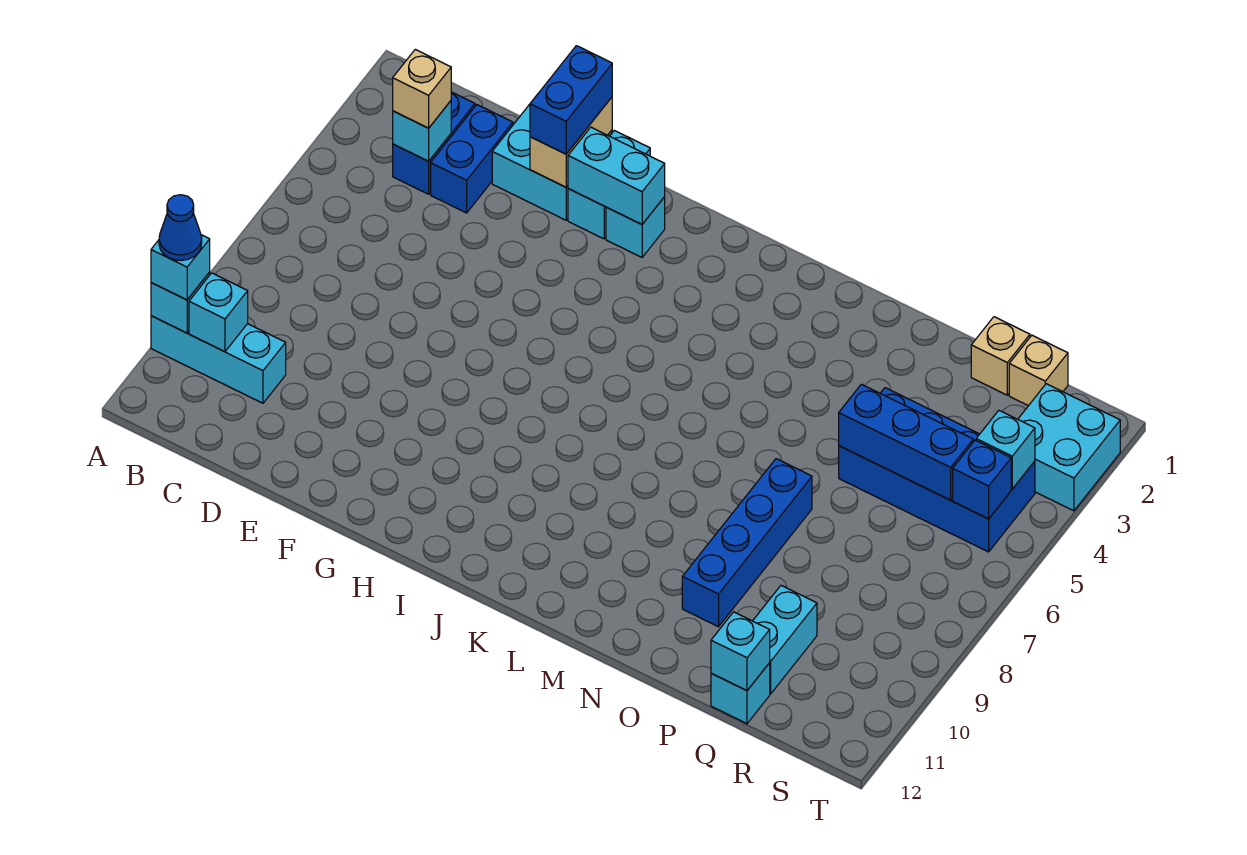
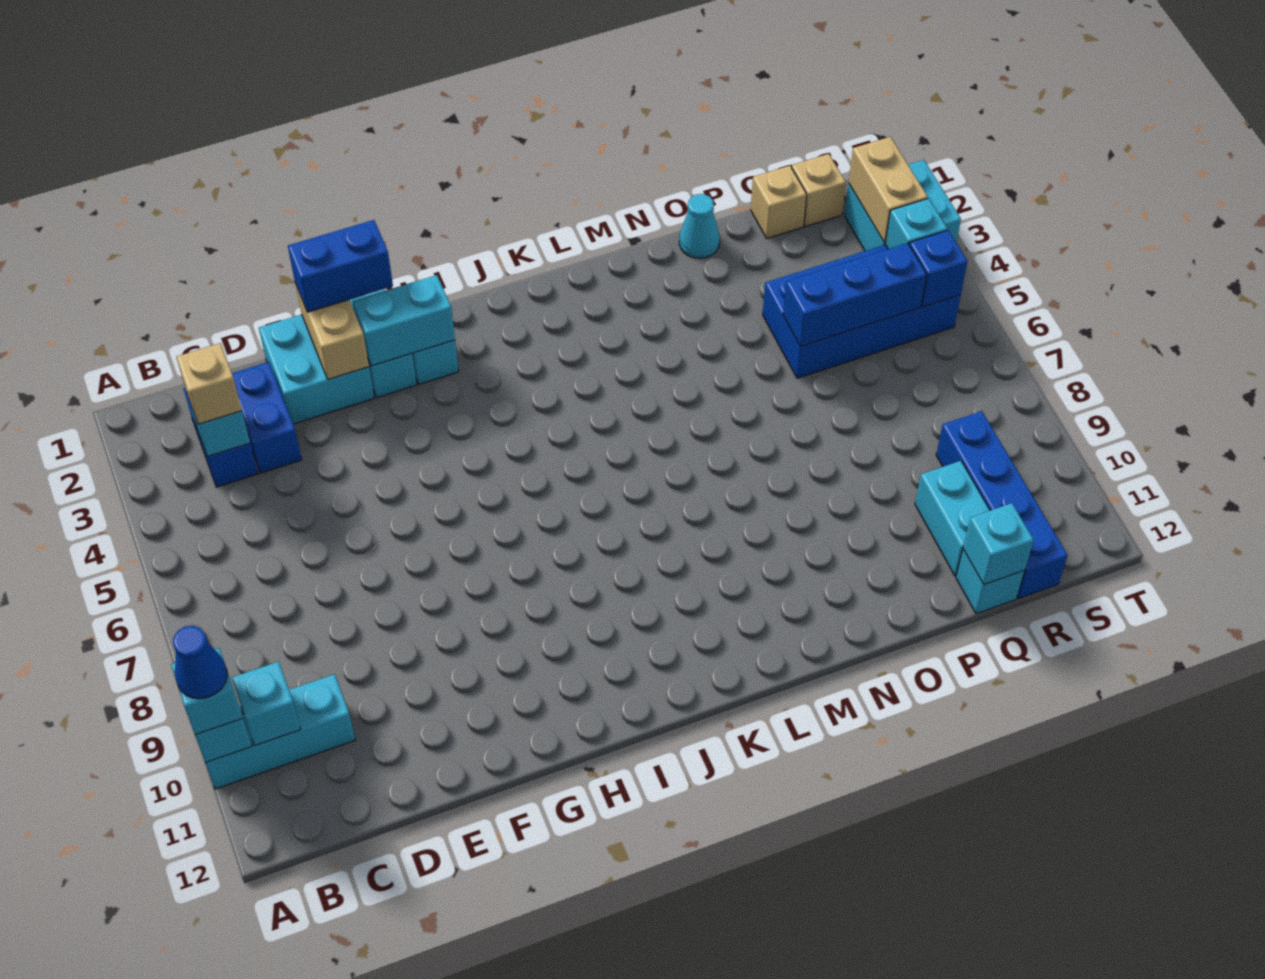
blue brick F1:F2 level 3 -> blue brick F1:G1 level 3
none -> cyan cone O1 level 1
blue brick O7:O10 level 1 -> blue brick R9:R12 level 1
none -> tan brick S2:S3 level 2

